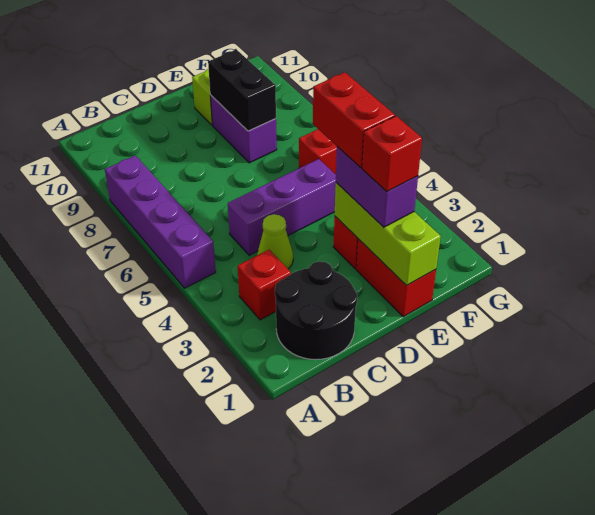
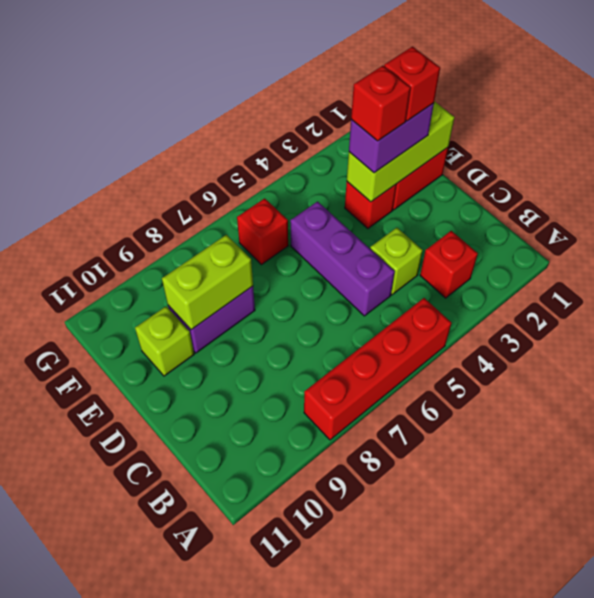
purple brick A5:A8 level 1 -> red brick A5:A8 level 1
black round brick B1:C2 level 1 -> none
lime cone C4 level 1 -> lime brick C4 level 1
red brick E3:E4 level 4 -> red brick E3 level 4
black brick E8:E9 level 2 -> lime brick E8:E9 level 2

